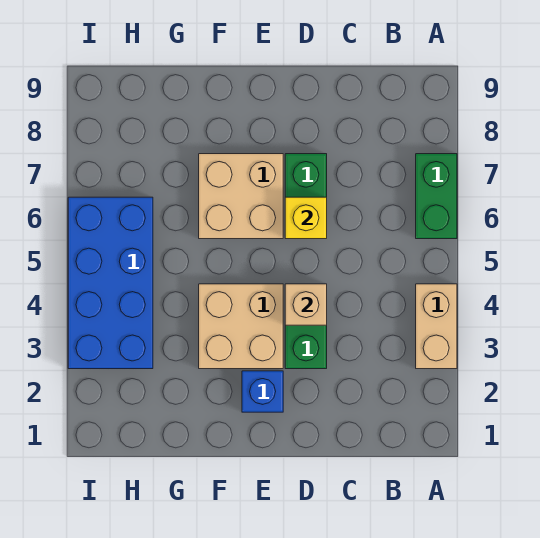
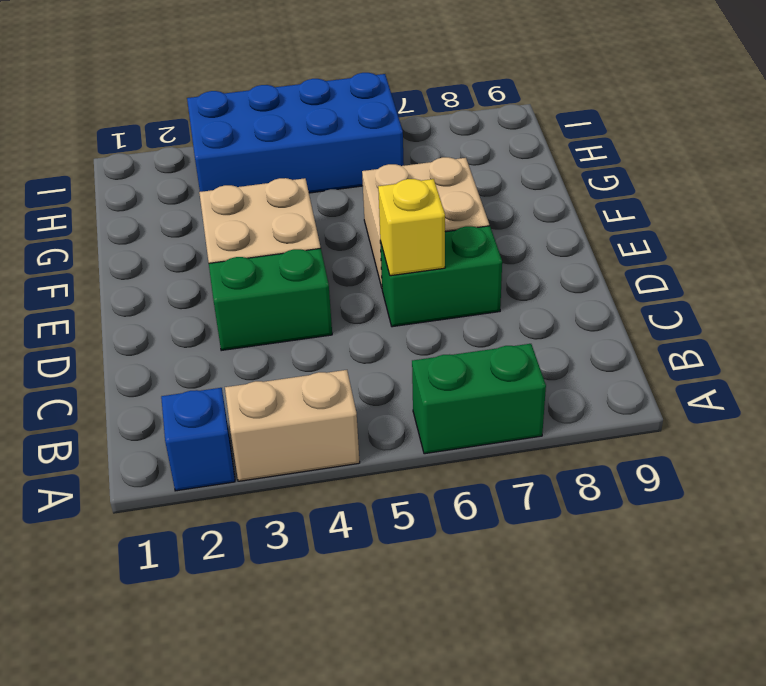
tan brick D4 level 2 -> none
blue brick E2 level 1 -> blue brick A2 level 1

